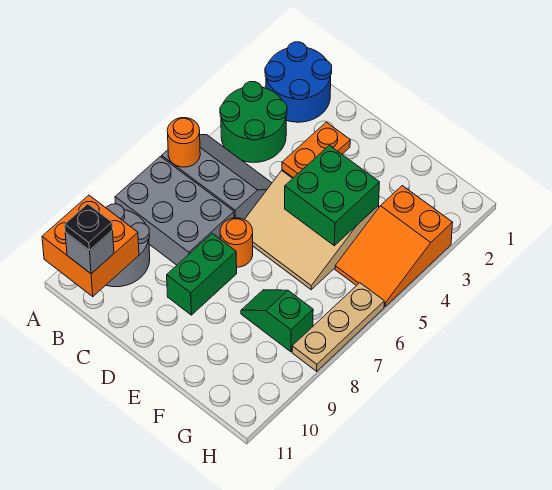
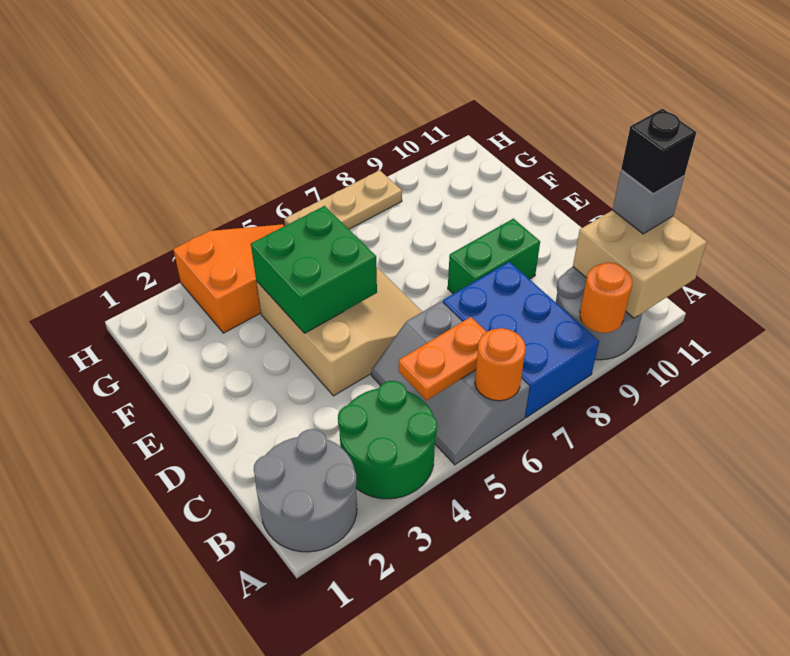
blue round brick A1:B2 level 1 -> grey round brick A1:B2 level 1
grey brick A7:C8 level 1 -> blue brick A7:C8 level 1
orange brick A10:B11 level 2 -> tan brick A10:B11 level 2
black plate B11 level 4 -> black brick B11 level 4
orange plate D3:D4 level 2 -> orange plate B5:B6 level 2
orange round brick D7 level 1 -> orange round brick A9 level 2
green slope F8:G8 level 1 top G -> none

